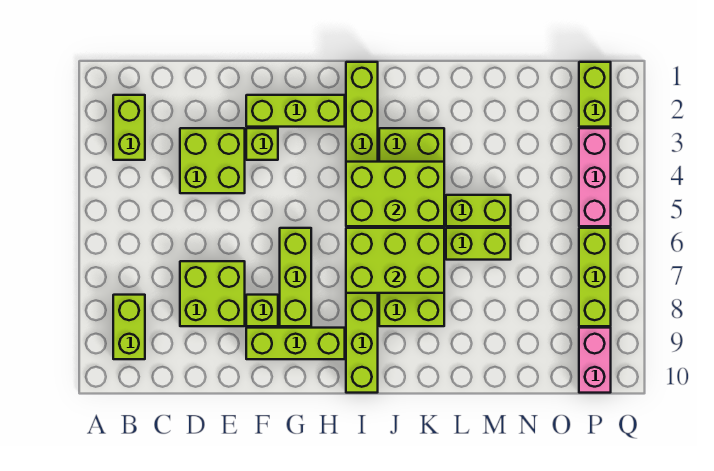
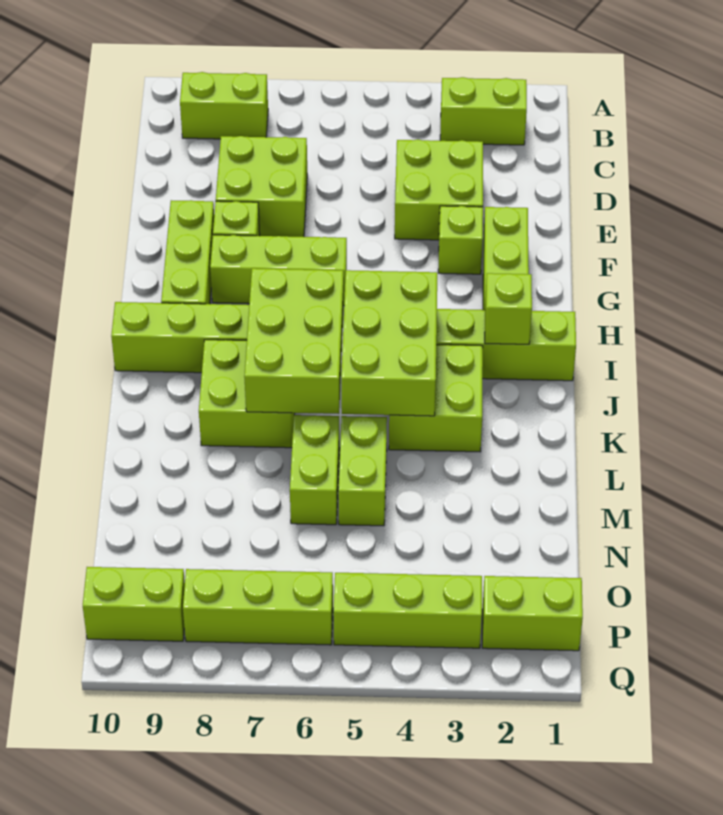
none -> lime brick I2 level 2
pink brick P3:P5 level 1 -> lime brick P3:P5 level 1
pink brick P9:P10 level 1 -> lime brick P9:P10 level 1

